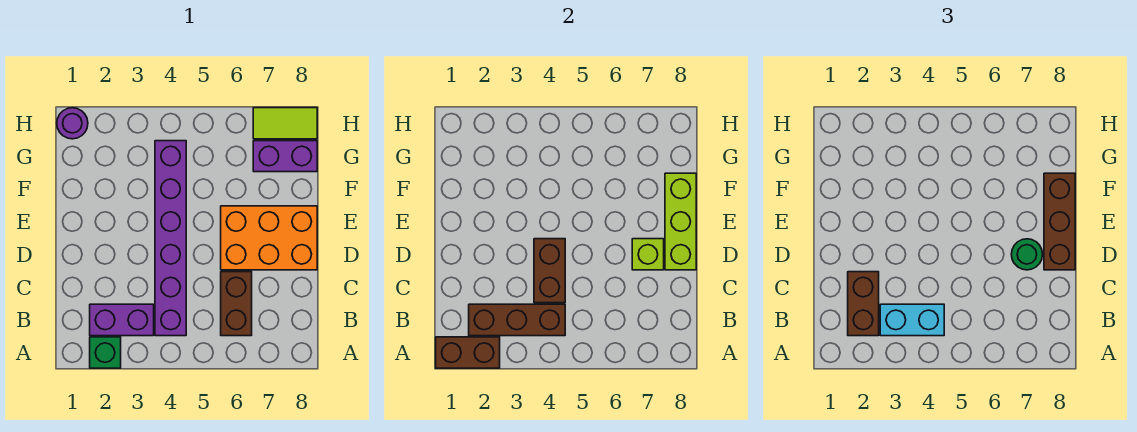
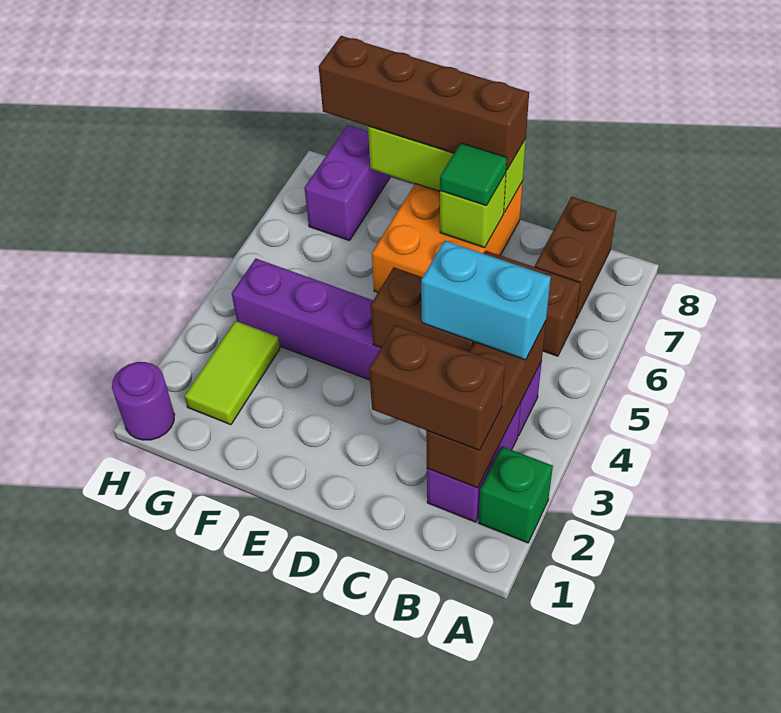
brown brick A1:A2 level 2 -> brown brick B7:B8 level 1
cyan brick B3:B4 level 3 -> cyan brick B4:C4 level 3
green round brick D7 level 3 -> green tile D7 level 3
brown brick D8:F8 level 3 -> brown brick D8:G8 level 3
lime tile H7:H8 level 1 -> lime tile G2:G3 level 1

